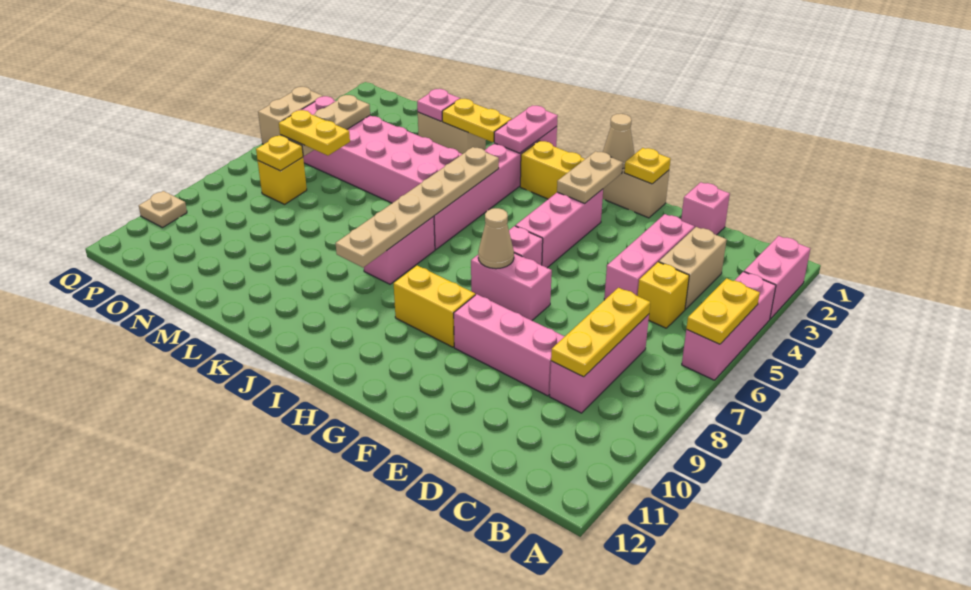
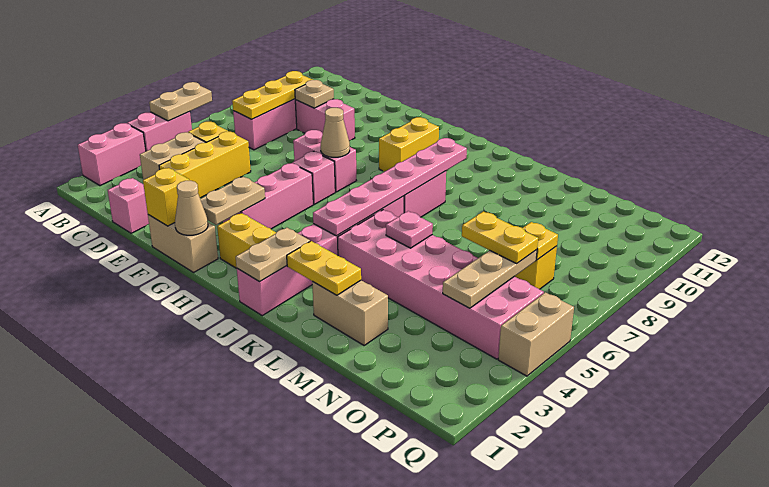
pink brick A4:A6 level 1 -> pink brick A4:A5 level 1
yellow plate A5:A6 level 2 -> tan plate A5:A6 level 2
pink brick D3:D5 level 1 -> yellow brick D3:D5 level 1
pink brick D9:F9 level 1 -> pink brick D9:E9 level 1
yellow plate F1 level 2 -> yellow brick F1 level 2
yellow brick G9:H9 level 1 -> yellow brick H9:H10 level 1
pink plate J1:J2 level 2 -> tan plate J1:J2 level 2
tan plate J4:J9 level 2 -> pink plate J4:J9 level 2
pink plate M2 level 2 -> pink plate L5 level 2
tan plate Q10 level 1 -> tan plate D9 level 2

